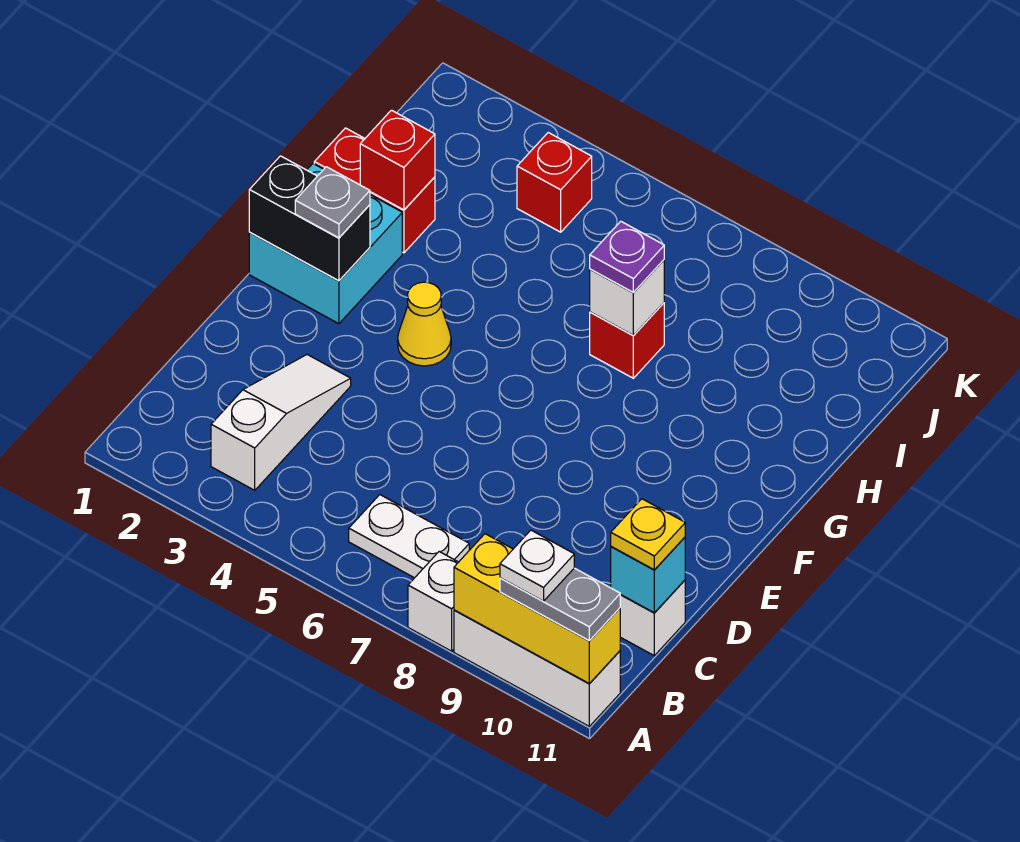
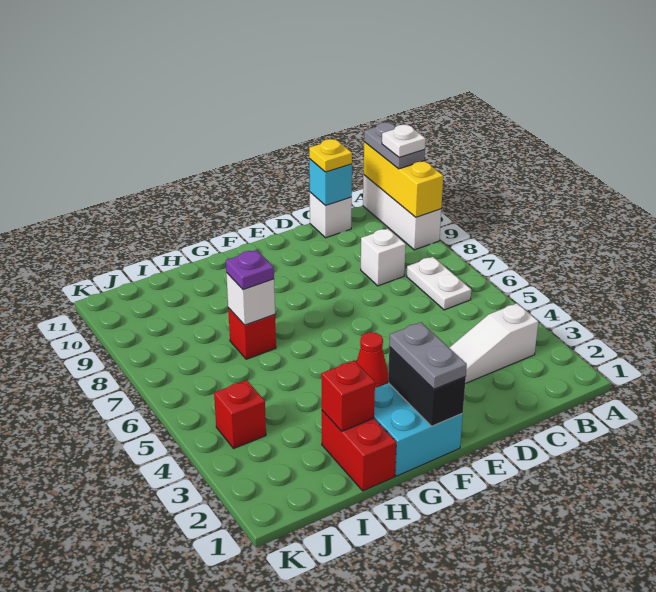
white brick A8 level 1 -> white brick C8 level 1
grey plate F2 level 3 -> grey plate F1:F2 level 3
yellow cone F4 level 1 -> red cone F4 level 1

